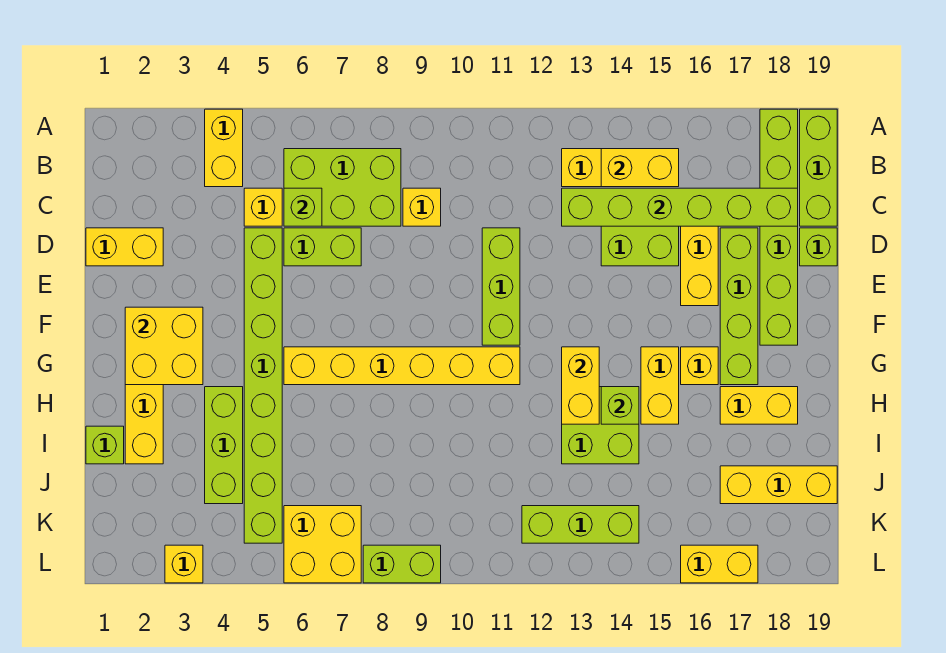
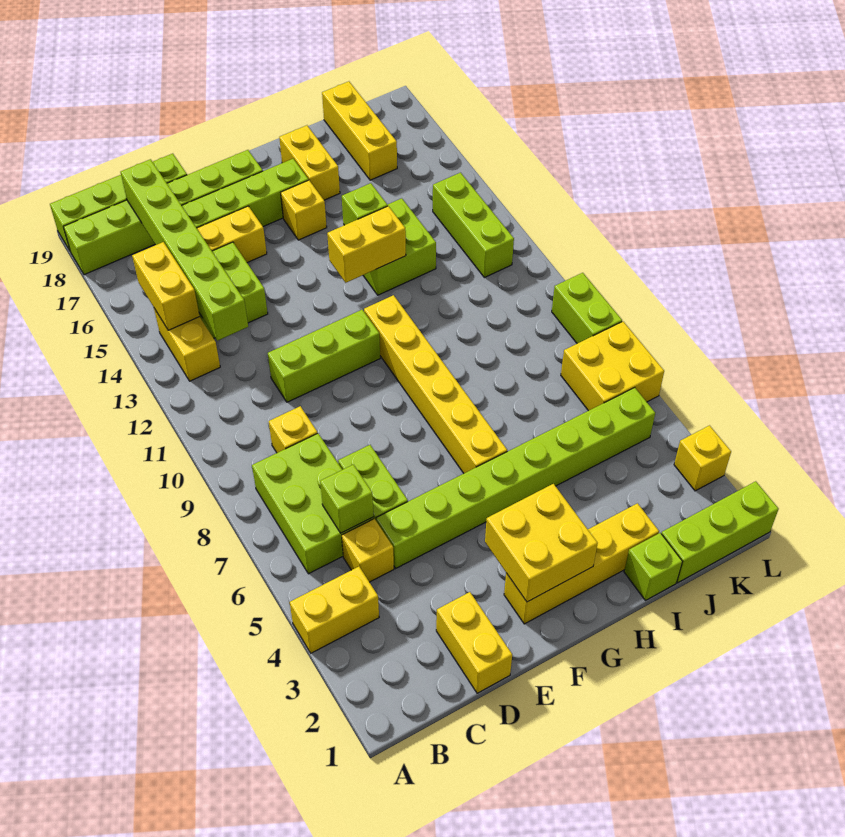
yellow brick G15:H15 level 1 -> none
lime brick H4:J4 level 1 -> lime brick J1:L1 level 1
yellow brick L16:L17 level 1 -> none

